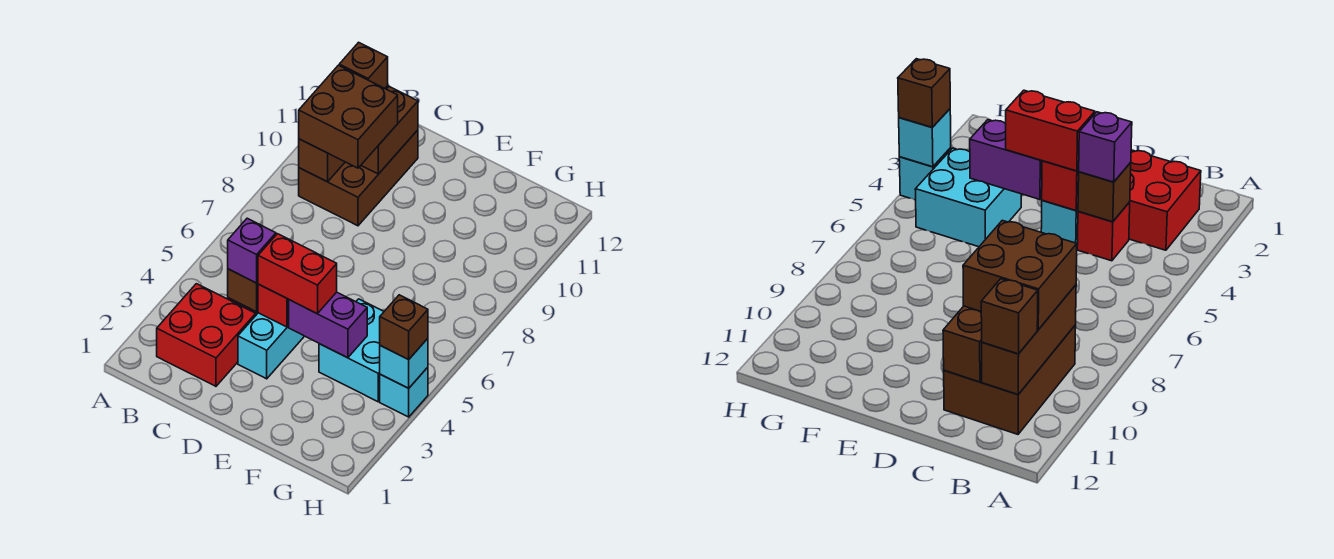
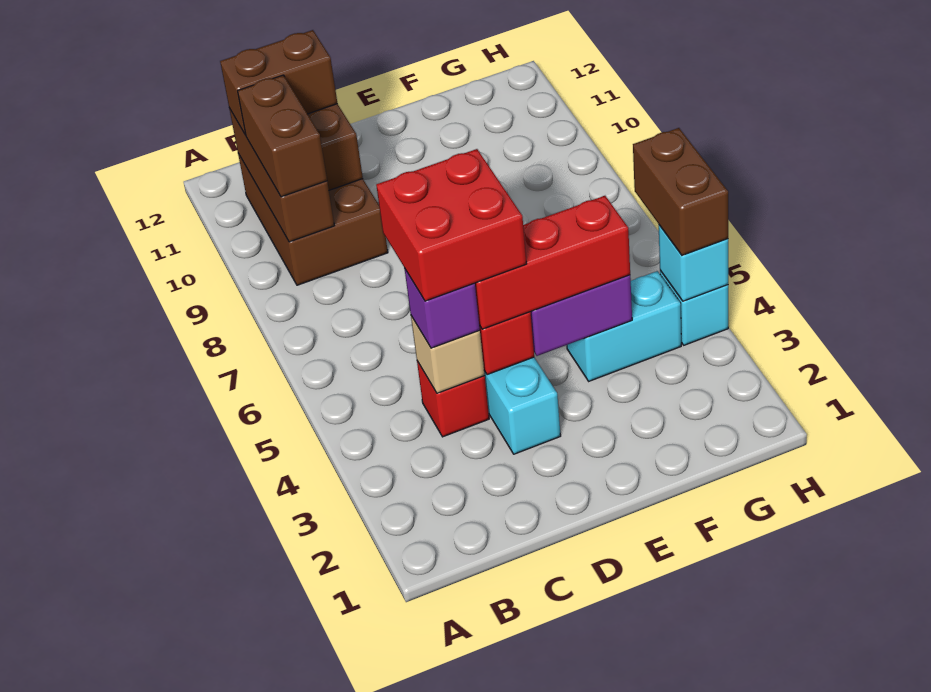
red brick B2:C3 level 1 -> red brick C4:D5 level 4
brown brick B9:C10 level 3 -> brown brick B9:B10 level 3
brown brick B11 level 3 -> brown brick B11:C11 level 3
brown brick C4 level 2 -> tan brick C4 level 2
red brick D4:E4 level 3 -> red brick D4:F4 level 3
cyan brick F4:G5 level 1 -> cyan brick F4:G4 level 1
brown brick H4 level 3 -> brown brick H4:H5 level 3

